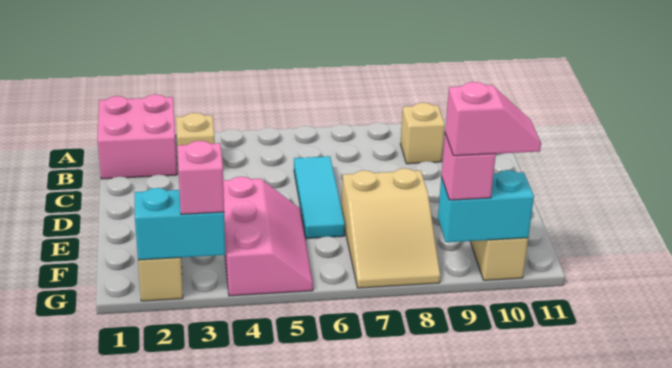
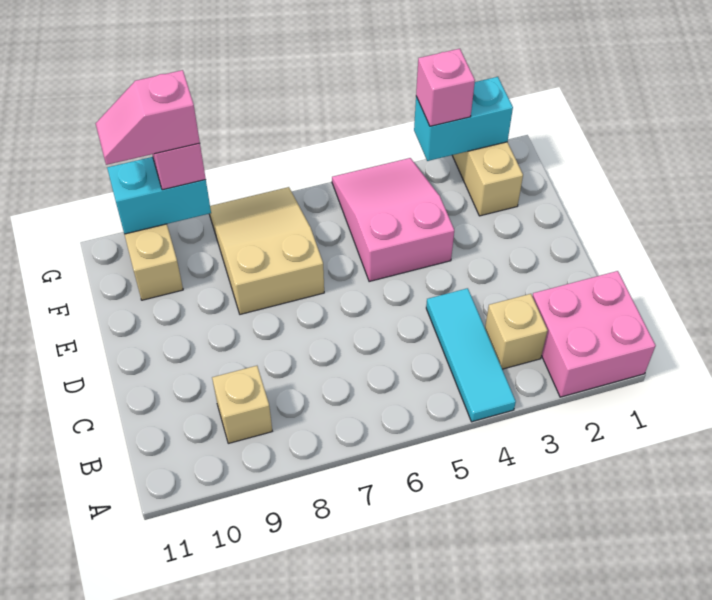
cyan tile C6:E6 level 1 -> cyan tile A4:C4 level 1
pink slope E4:G5 level 1 top 4 -> pink slope E4:G5 level 1 top E

